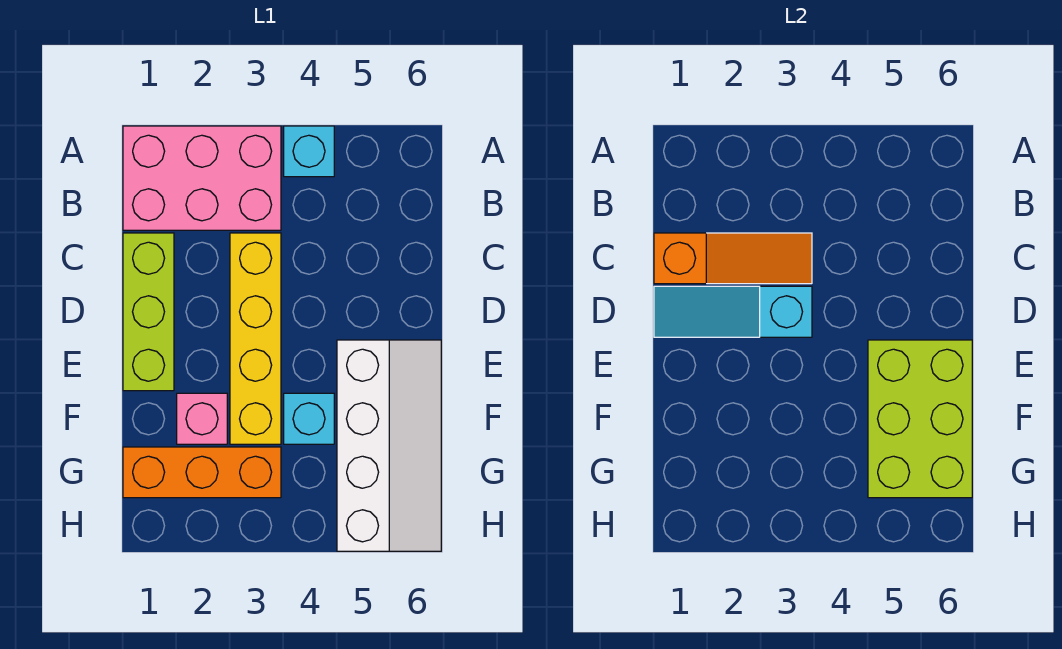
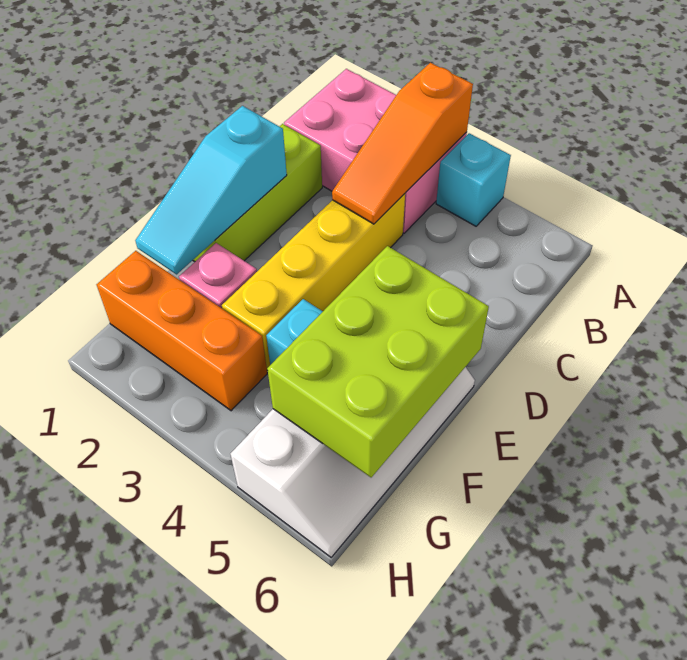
orange slope C1:C3 level 2 top 1 -> orange slope A3:C3 level 2 top A
cyan slope D1:D3 level 2 top 3 -> cyan slope D1:F1 level 2 top D

